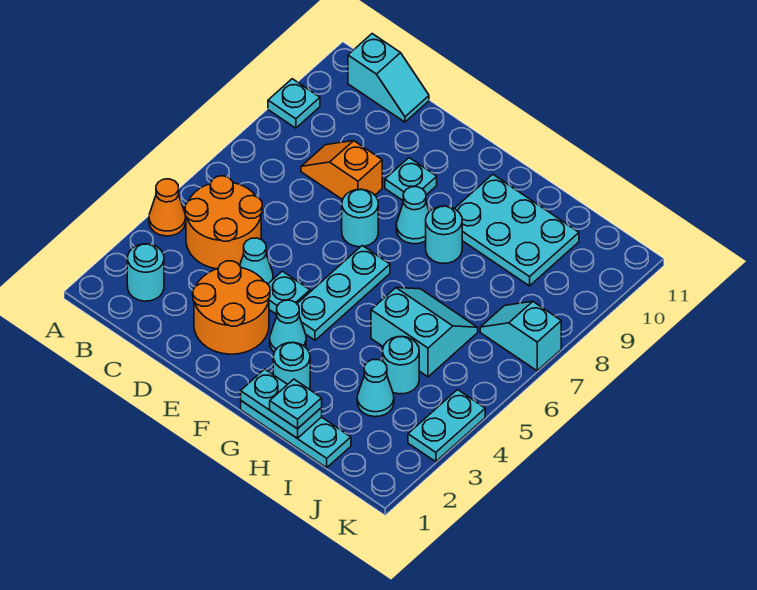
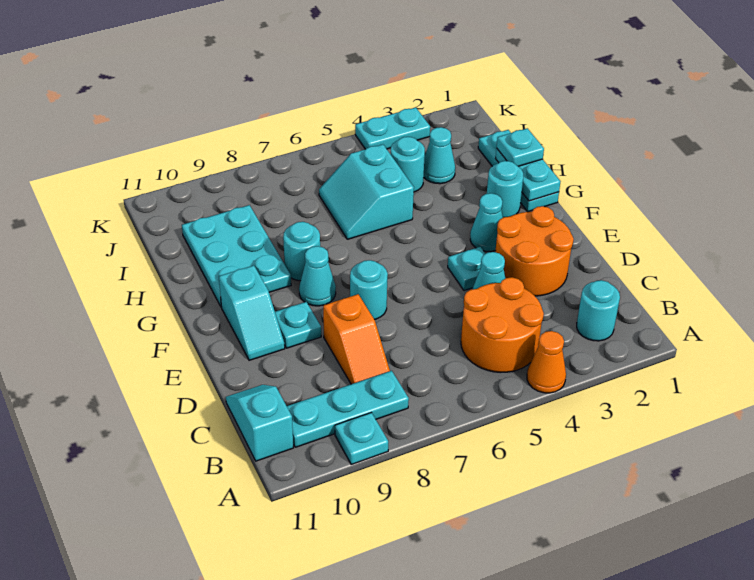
cyan plate F4:F6 level 1 -> cyan plate B8:B10 level 1
cyan slope J7:K7 level 1 top K -> cyan slope E10:F10 level 1 top F

